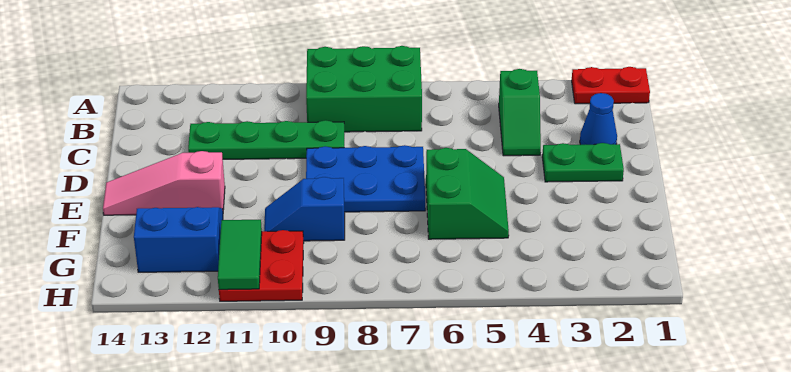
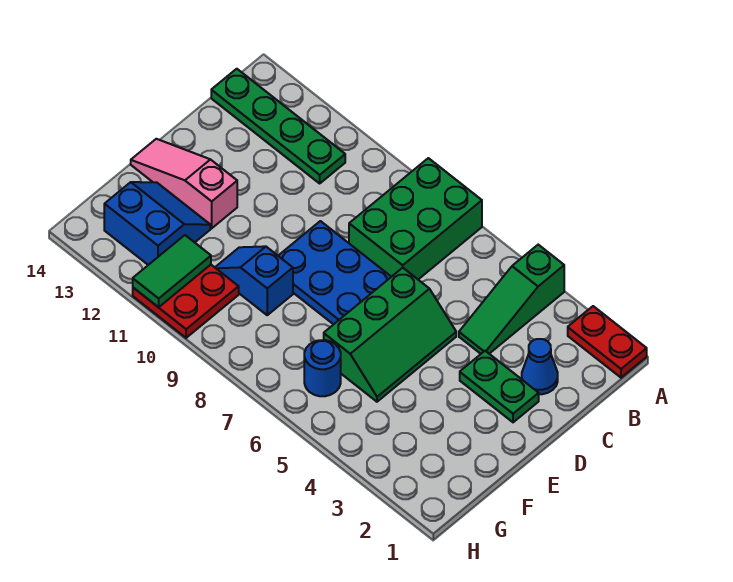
green brick A7:B9 level 1 -> green brick A7:C8 level 1
green slope B4:C4 level 1 top B -> green slope A4:C4 level 1 top A
green plate C9:C12 level 1 -> green plate B11:B14 level 1
green slope E5:F6 level 1 top 6 -> green slope D5:F6 level 1 top 6
none -> blue round brick G6 level 1

